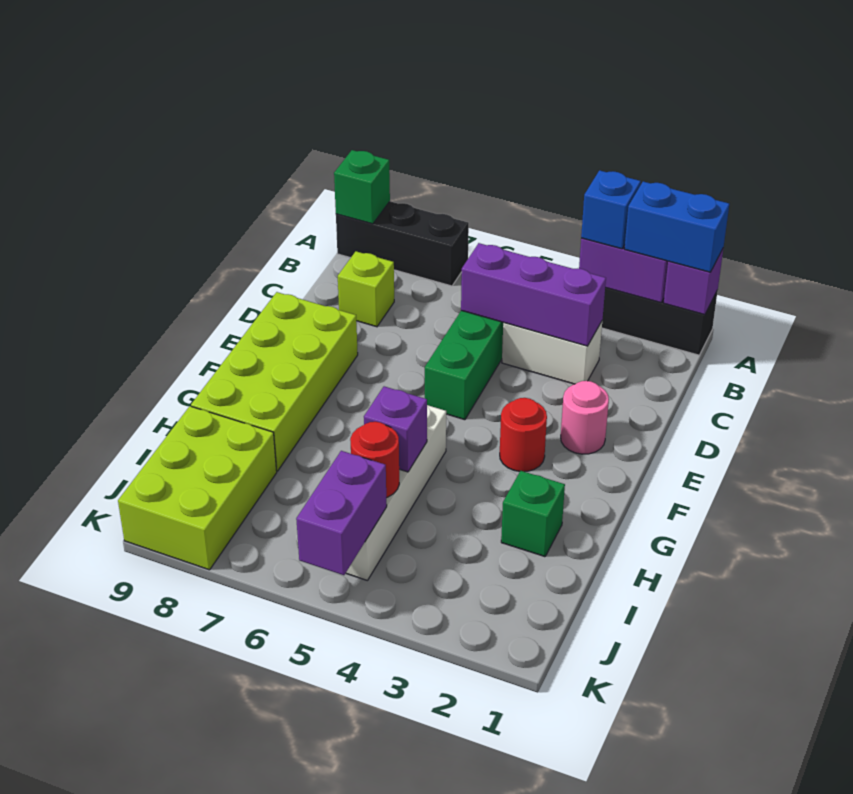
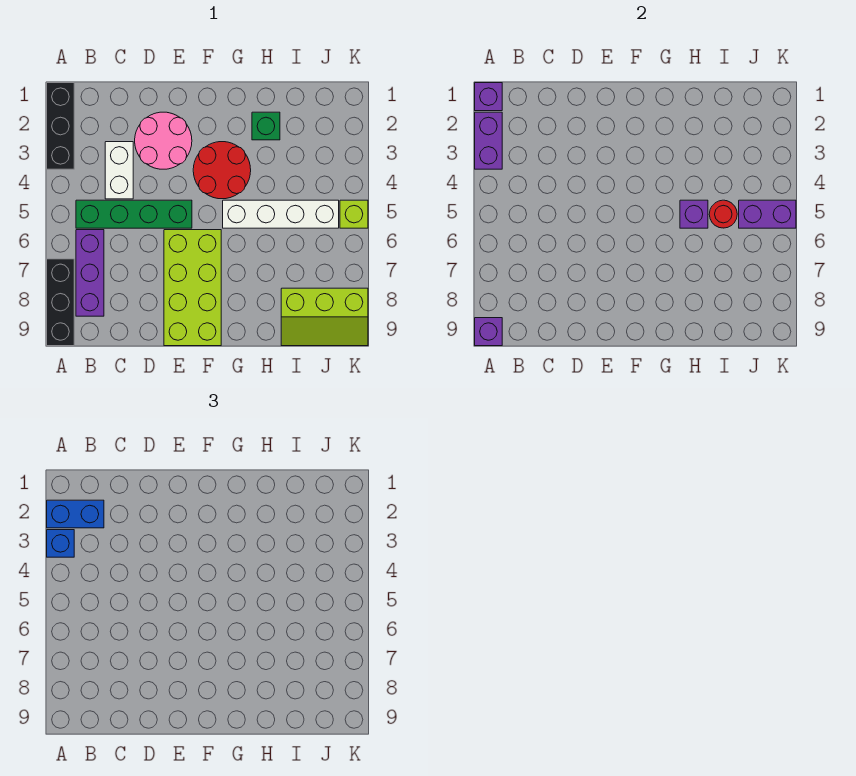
blue brick A1:A2 level 3 -> blue brick A2:B2 level 3
green brick A9 level 2 -> purple brick A9 level 2
purple brick C3:C5 level 2 -> purple brick B6:B8 level 1
lime brick C8 level 1 -> lime brick K5 level 1
pink round brick E2 level 1 -> pink round brick D2:E3 level 1
lime brick E8:H9 level 1 -> lime brick E6:F9 level 1
red round brick F3 level 1 -> red round brick F3:G4 level 1
lime brick I8:K9 level 1 -> lime slope I8:K9 level 1 top 8

